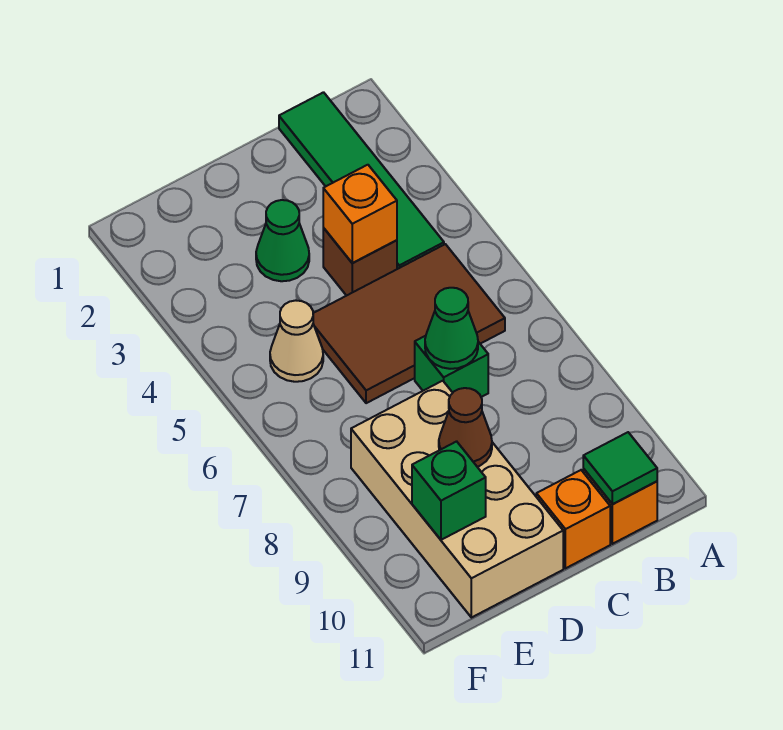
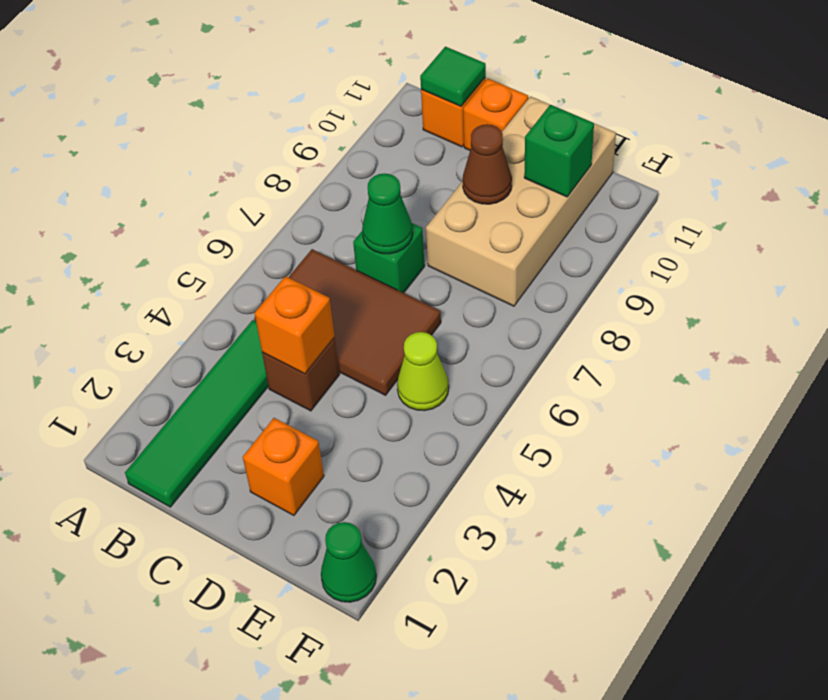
none -> orange brick D2 level 1
green cone D3 level 1 -> green cone F1 level 1
tan cone E5 level 1 -> lime cone E5 level 1

